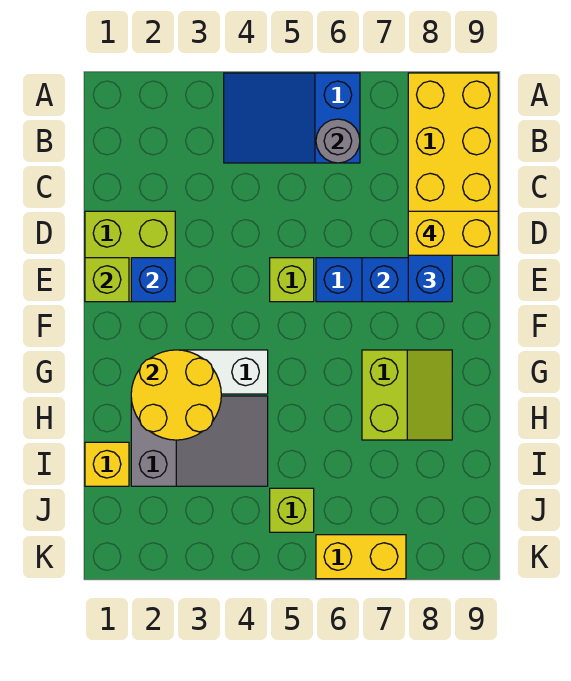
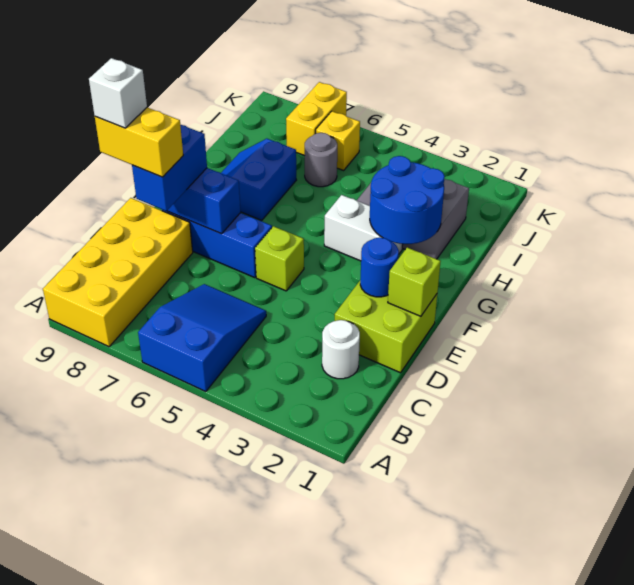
blue slope A4:B6 level 1 top 6 -> blue slope A5:C6 level 1 top A
grey round brick B6 level 2 -> grey round brick I6 level 1
none -> white round brick C2 level 1
none -> white brick D9 level 5
blue brick E2 level 2 -> blue round brick E2 level 2
yellow round brick G2:H3 level 2 -> blue round brick G2:H3 level 2
lime slope G7:H8 level 1 top 7 -> blue slope G7:H8 level 1 top 7
yellow brick I1 level 1 -> yellow brick J6 level 1
lime brick J5 level 1 -> none
yellow brick K6:K7 level 1 -> yellow brick J7:K7 level 1

